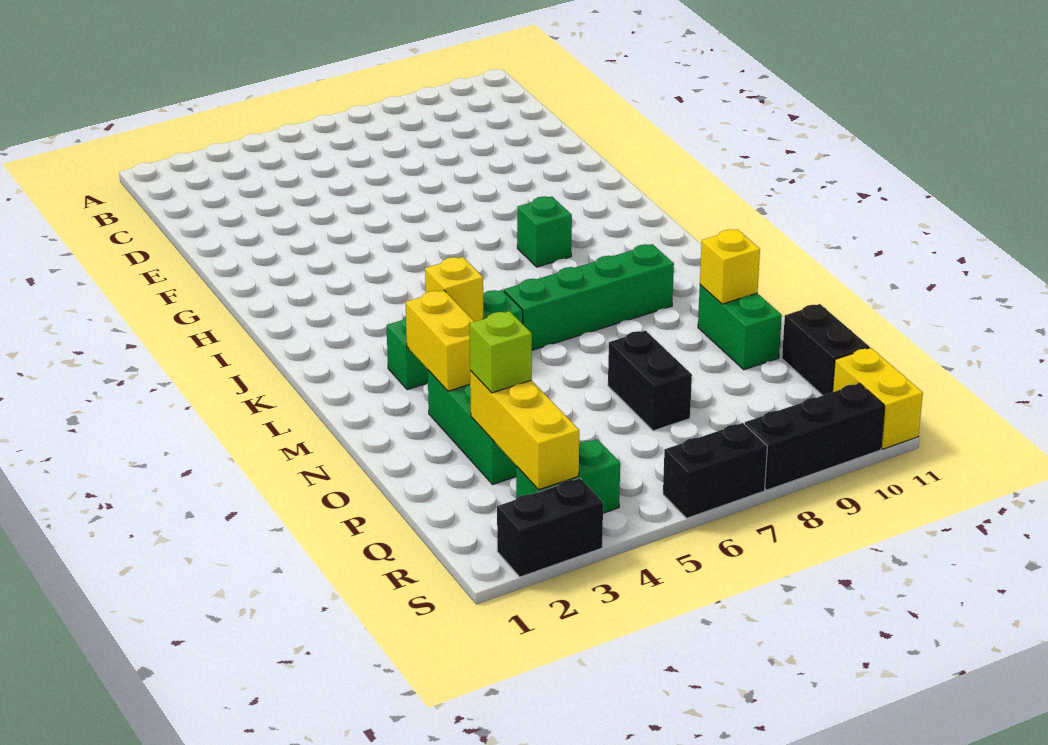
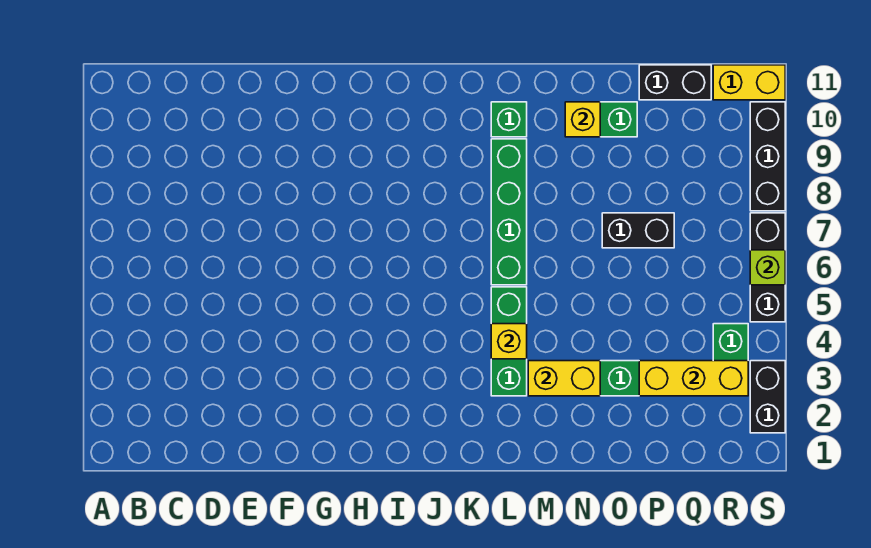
green brick I8 level 1 -> green brick L10 level 1
lime brick P3 level 3 -> lime brick S6 level 2
black brick S6:S7 level 1 -> black brick S5:S7 level 1

